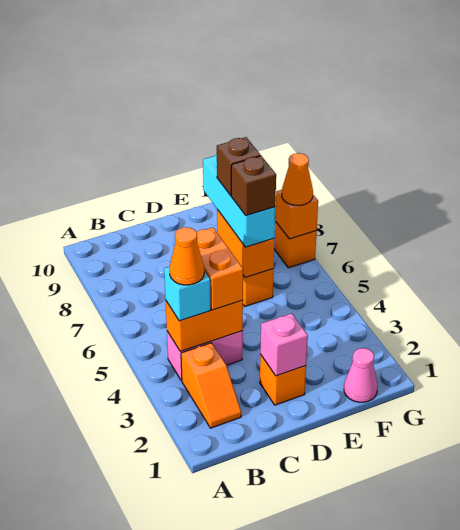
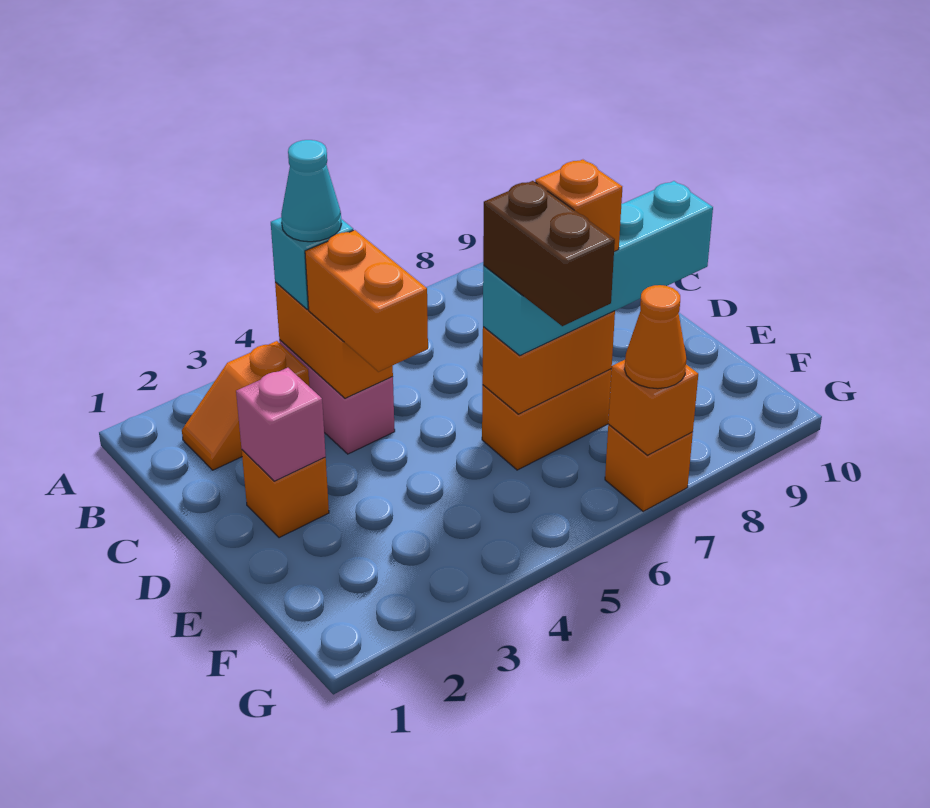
orange cone B4 level 4 -> cyan cone B4 level 4
orange brick C4:C5 level 3 -> orange brick C4:D4 level 3
cyan brick E6:E8 level 3 -> cyan brick E6:E9 level 3
brown brick E6 level 4 -> brown brick E6:F6 level 4
brown brick E7 level 4 -> orange brick E7 level 4
pink cone F1 level 1 -> none

